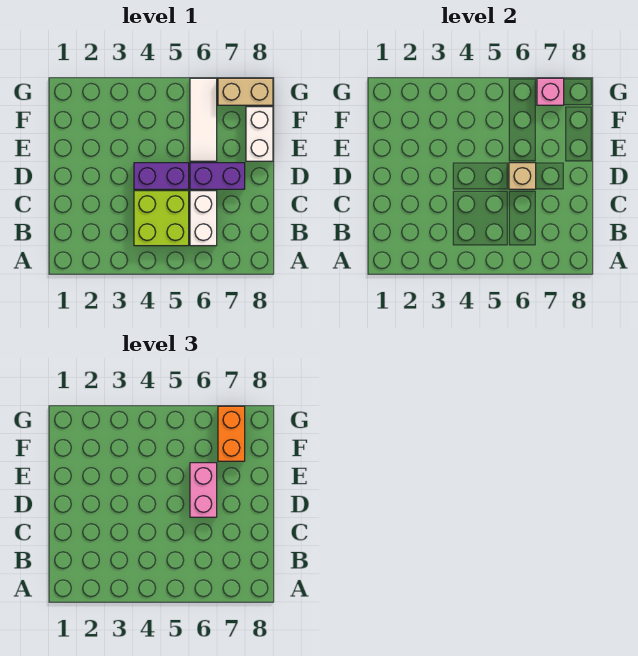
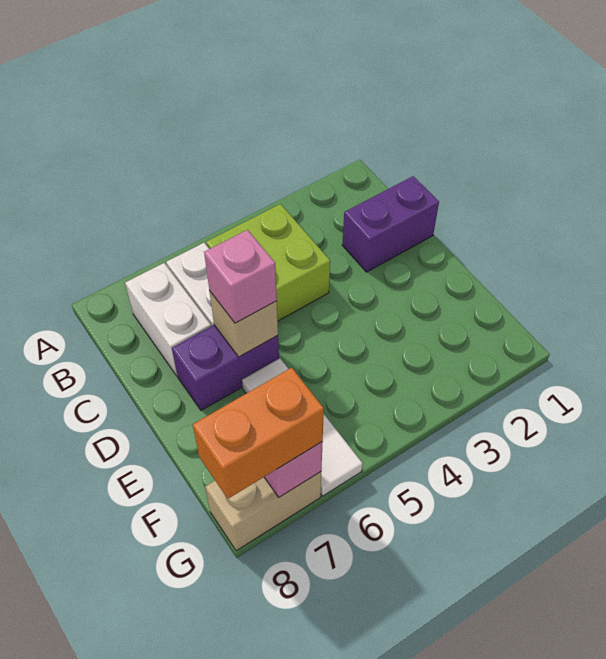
purple brick D4:D5 level 1 -> purple brick C1:C2 level 1
pink brick D6:E6 level 3 -> pink brick D6 level 3
white brick E8:F8 level 1 -> white brick B7:C7 level 1
orange brick F7:G7 level 3 -> orange brick G7:G8 level 3

